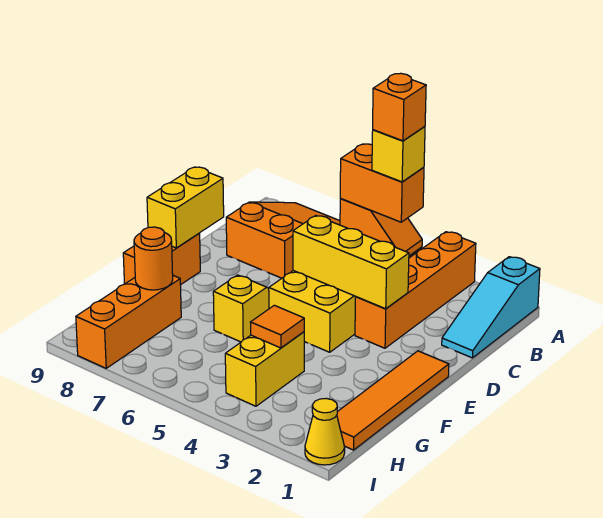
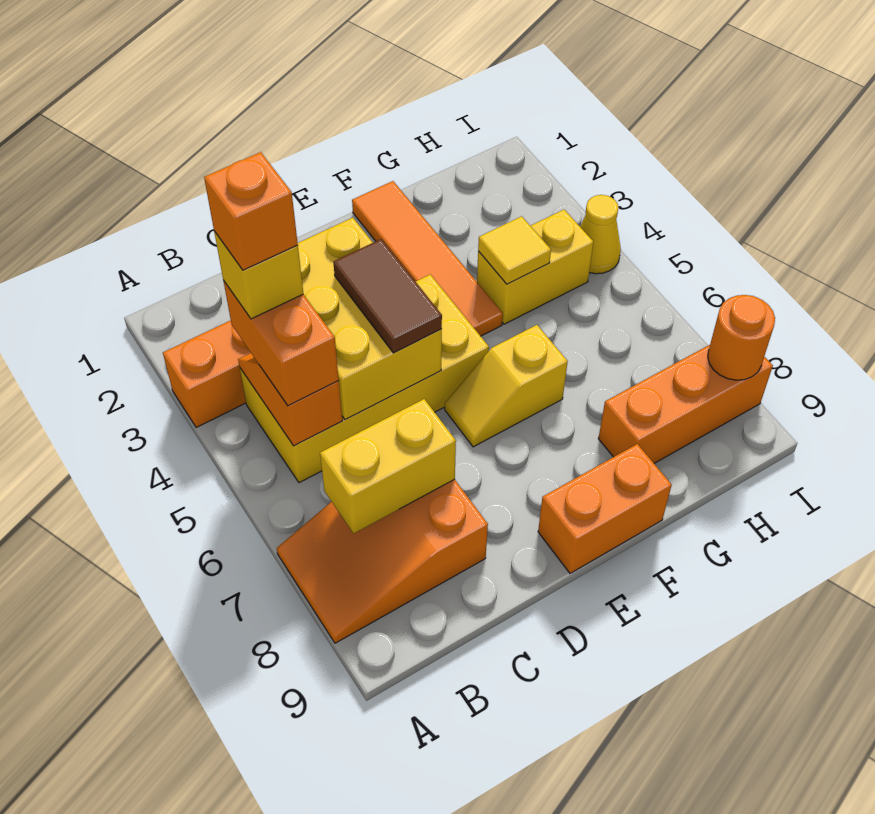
cyan slope A1:C1 level 1 top A -> none
yellow brick D3:D5 level 2 -> yellow brick C3:D5 level 2
none -> brown tile D4:D5 level 3
yellow brick D9:E9 level 2 -> yellow brick B7:C7 level 2
orange tile E1:H1 level 1 -> orange tile F1:F4 level 1
orange tile G4 level 2 -> yellow tile G4 level 2
orange round brick G8 level 2 -> orange round brick I8 level 2
yellow cone I1 level 1 -> yellow cone I4 level 1

